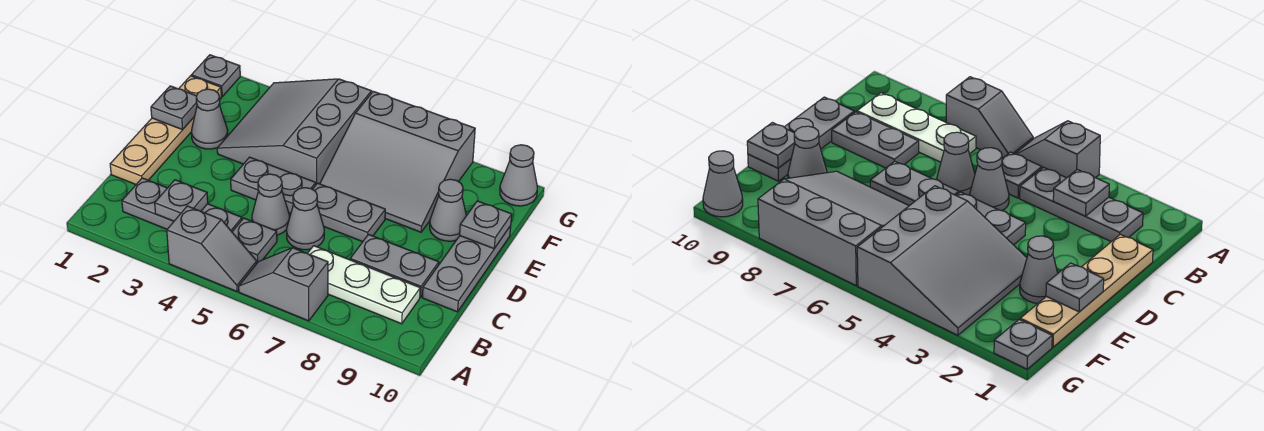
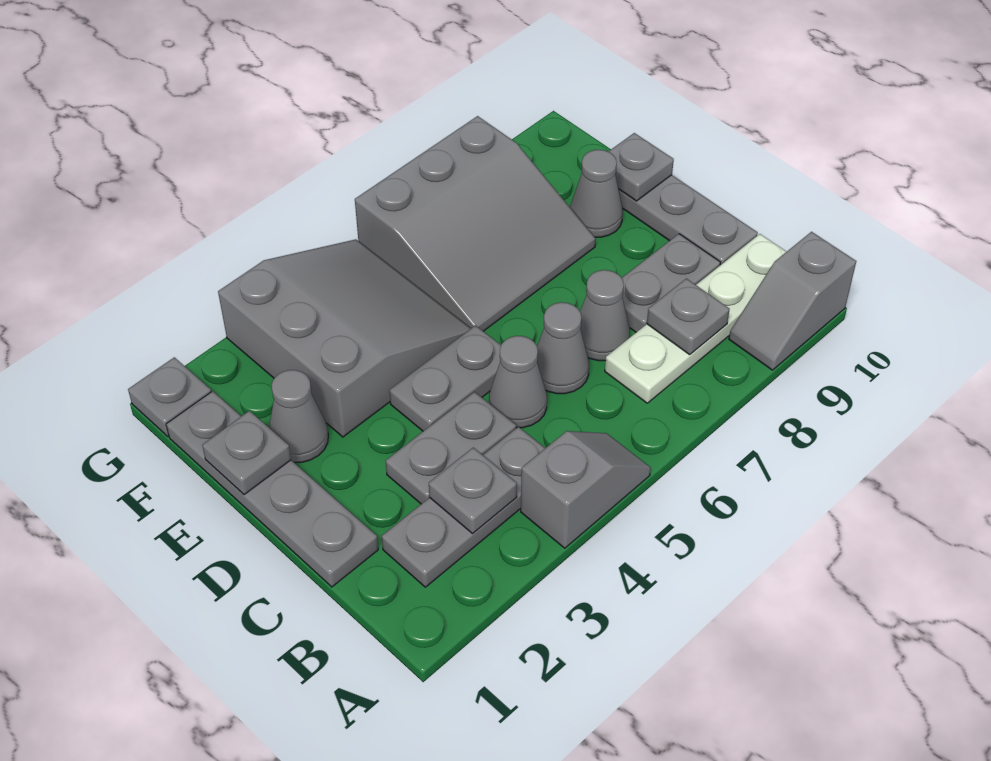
grey slope A6:A7 level 1 top 7 -> grey slope A9:A10 level 1 top 10
grey plate B5 level 1 -> grey plate B8 level 2
white plate B7:B9 level 1 -> white plate B7:B10 level 1
tan plate C1:F1 level 1 -> grey plate C1:F1 level 1
grey plate D6:D7 level 1 -> grey plate C3:C4 level 1
grey slope E3:G5 level 1 top 5 -> grey slope E3:G5 level 1 top 3
grey cone G10 level 1 -> grey cone C7 level 1

